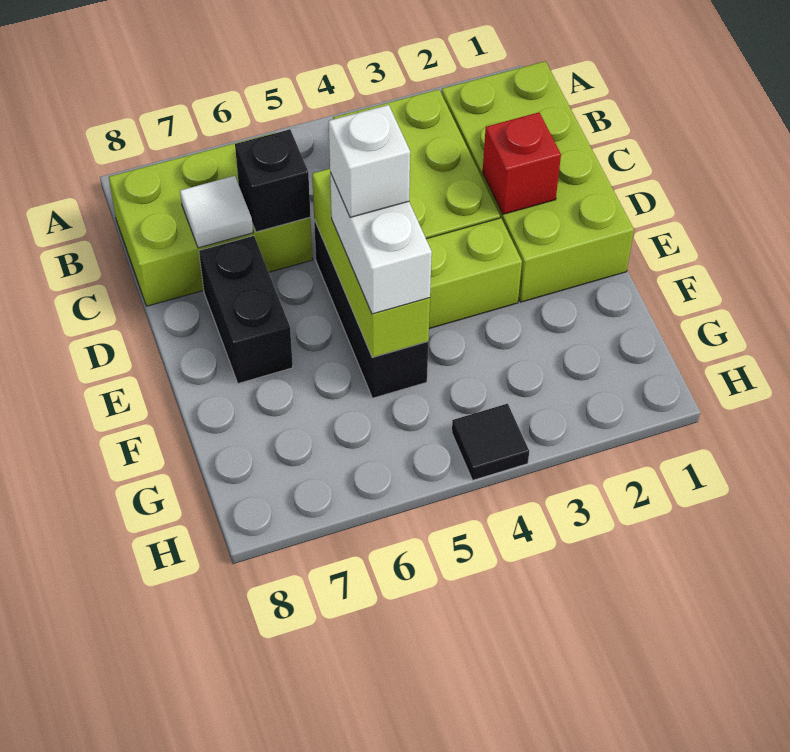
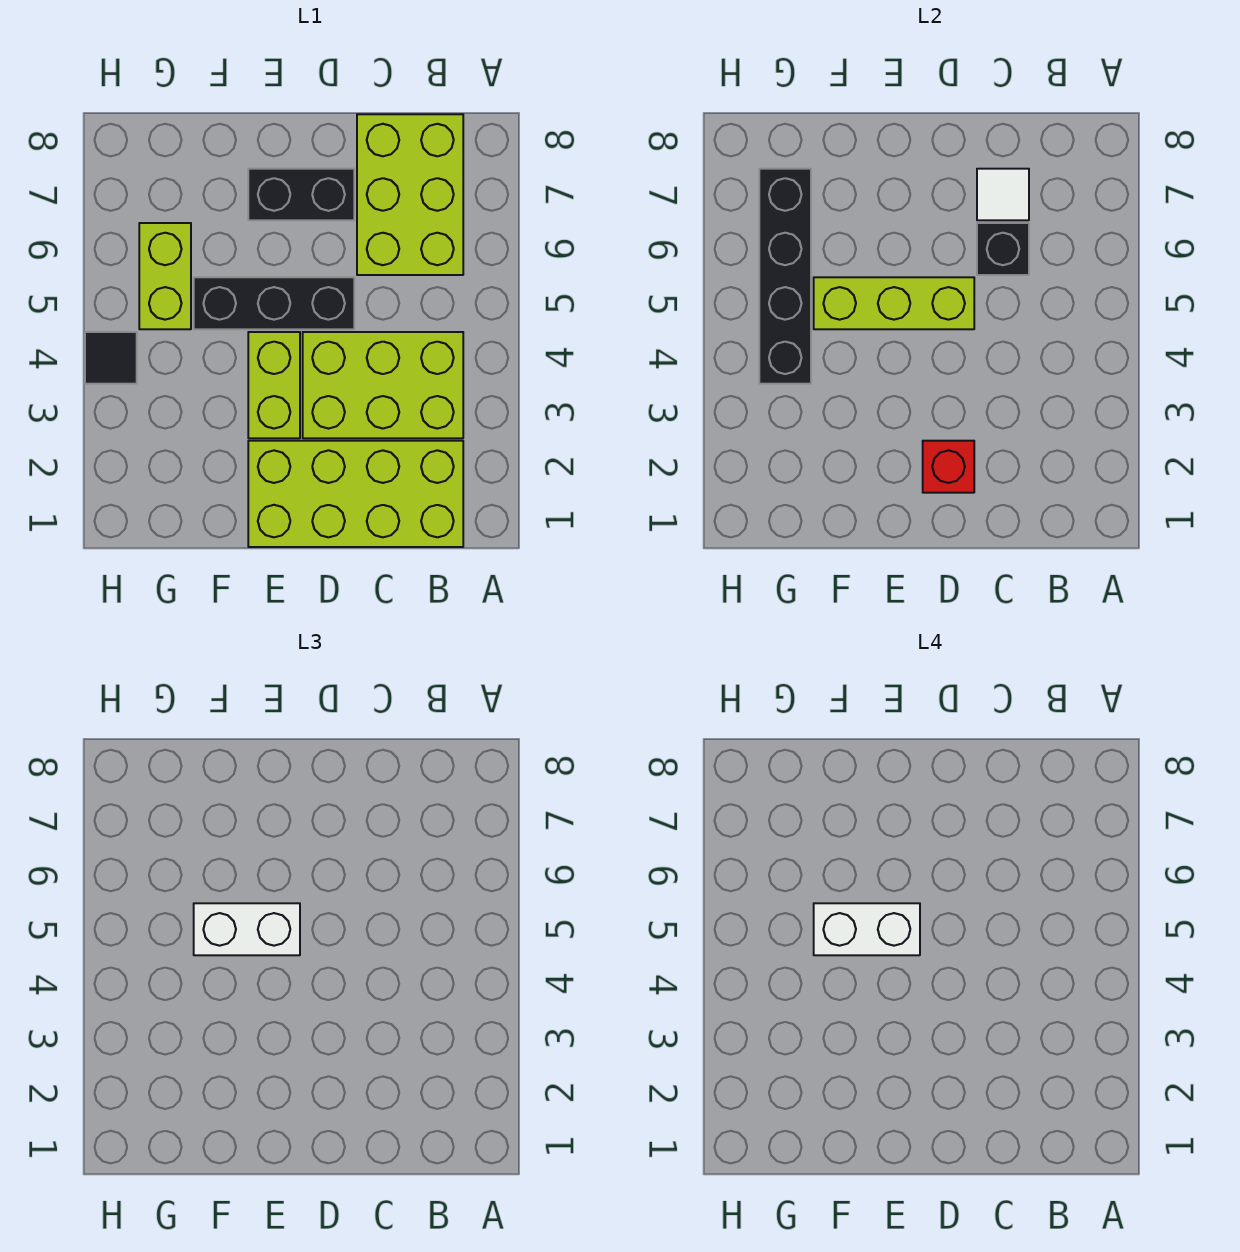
white brick E5 level 4 -> white brick E5:F5 level 4
none -> black brick G4:G7 level 2
none -> lime brick G5:G6 level 1

